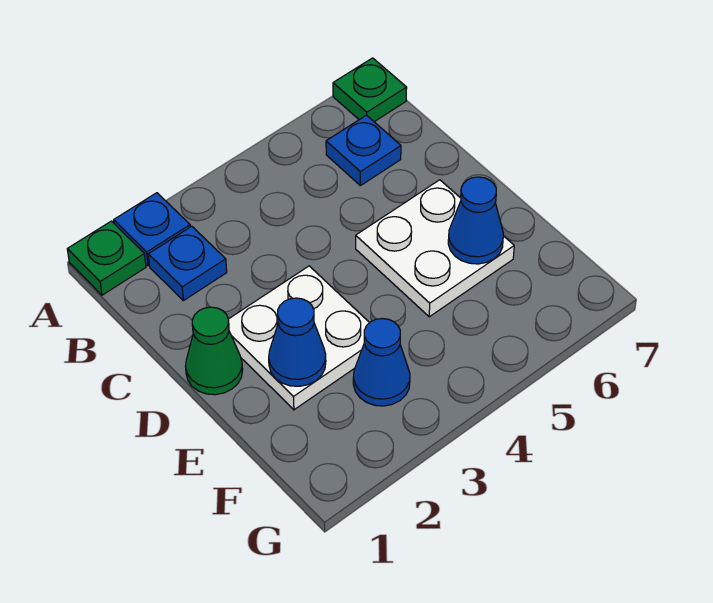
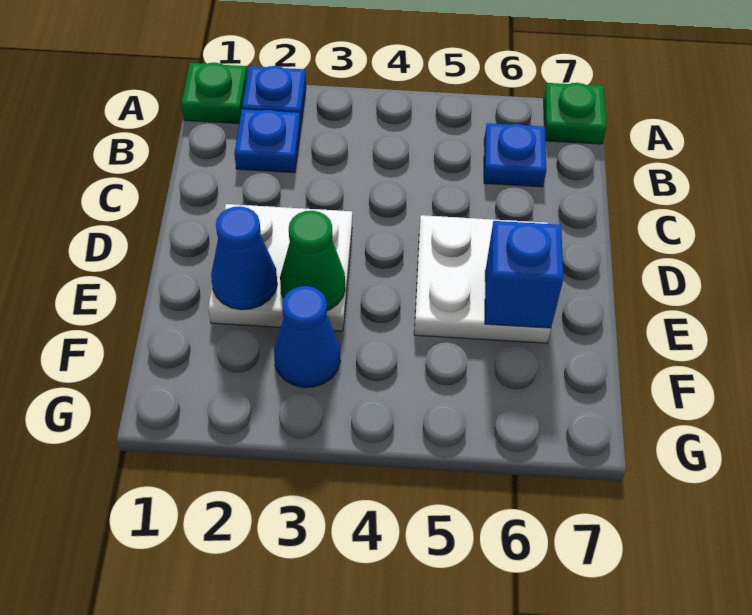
green cone D1 level 1 -> green cone E3 level 2
blue cone E6 level 2 -> blue brick E6 level 2

